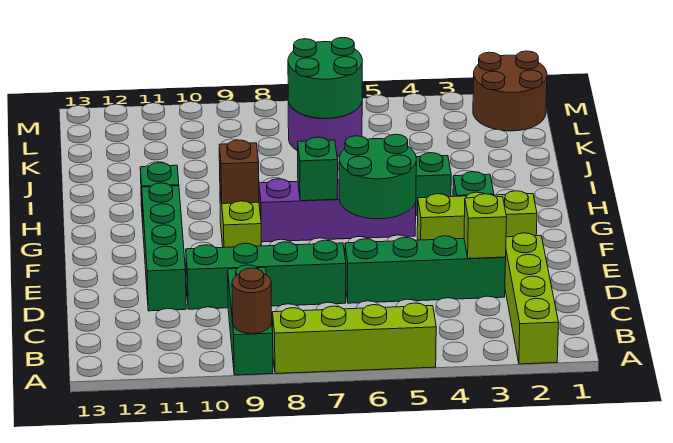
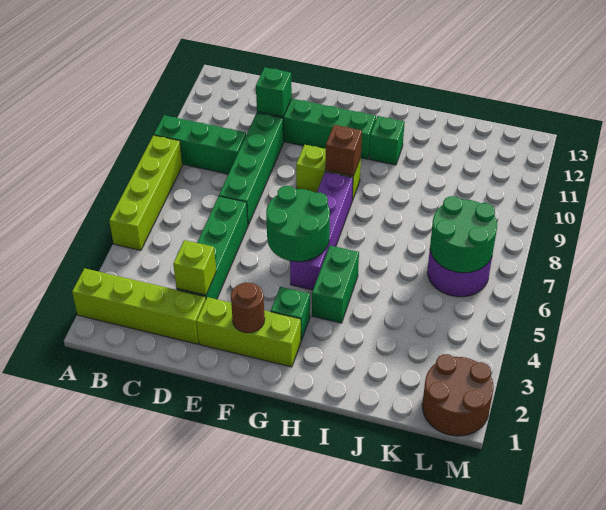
brown round brick A9 level 2 -> brown round brick F2 level 2
lime brick F2:F4 level 1 -> lime brick E2:G2 level 1
green brick G7 level 2 -> green brick D11 level 2

